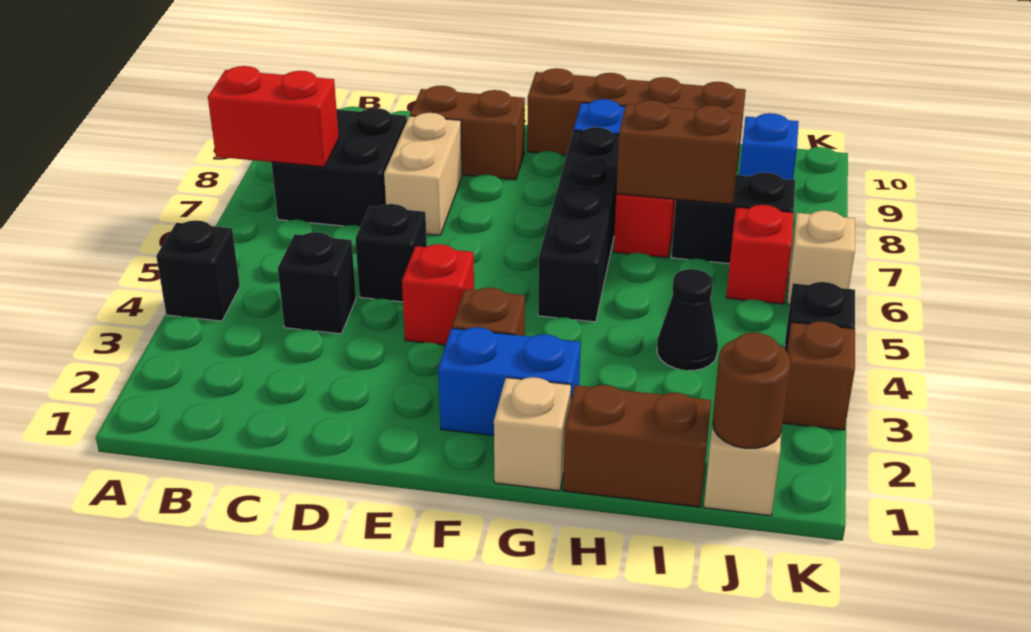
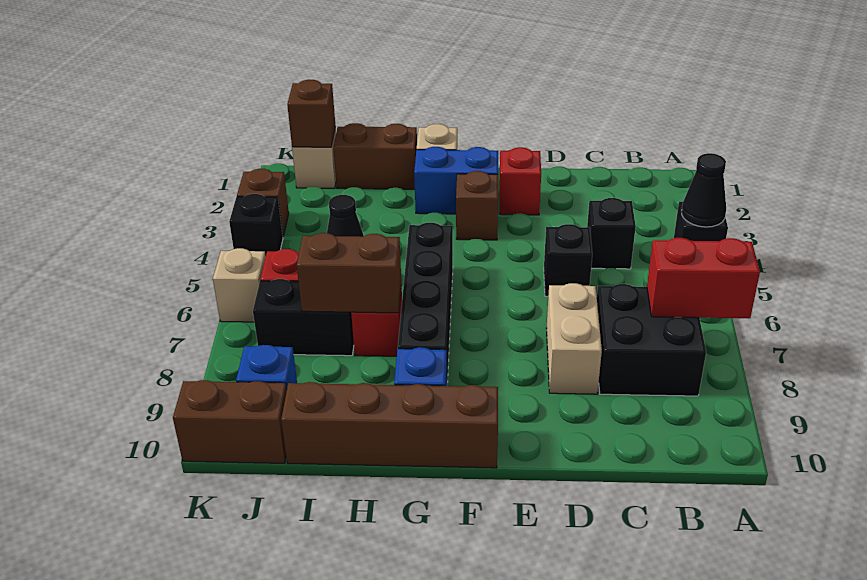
none -> black cone A4 level 2
brown brick D9:E9 level 1 -> brown brick J10:K10 level 1
red brick E4 level 1 -> red brick E2 level 1
brown round brick J1 level 2 -> brown brick J1 level 2

